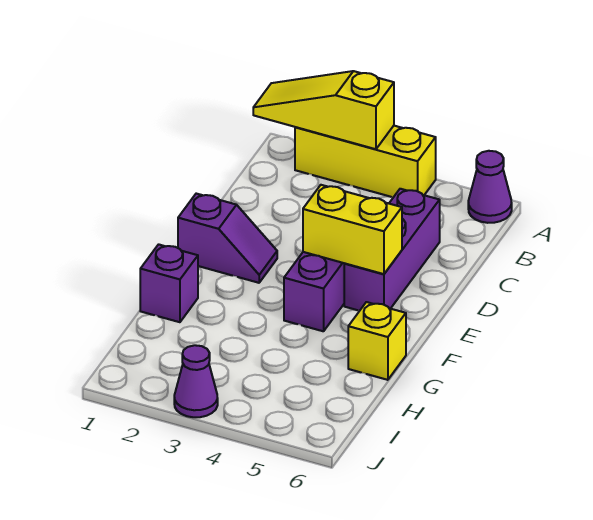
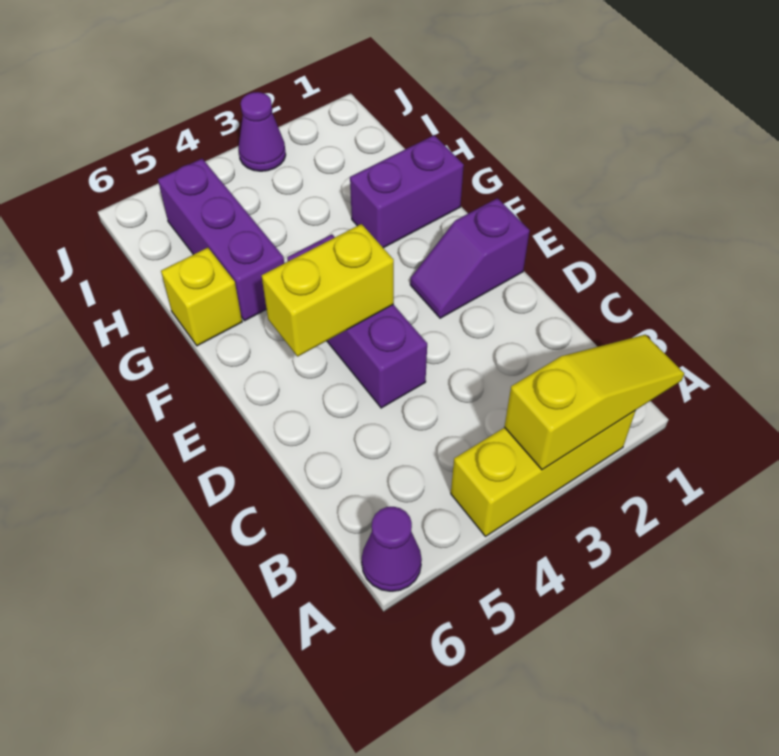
purple brick C5:E5 level 1 -> purple brick G5:I5 level 1
purple brick G1 level 1 -> purple brick G1:G2 level 1

